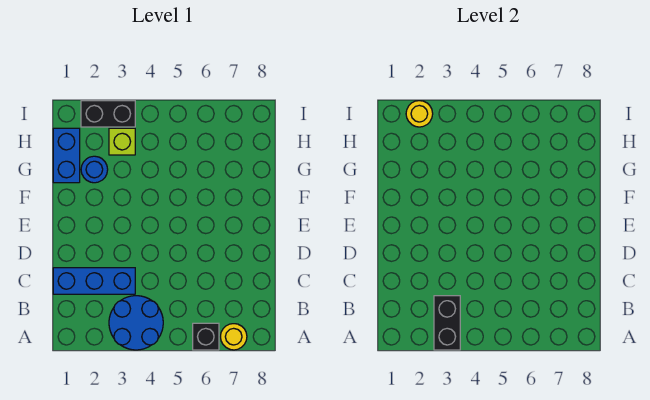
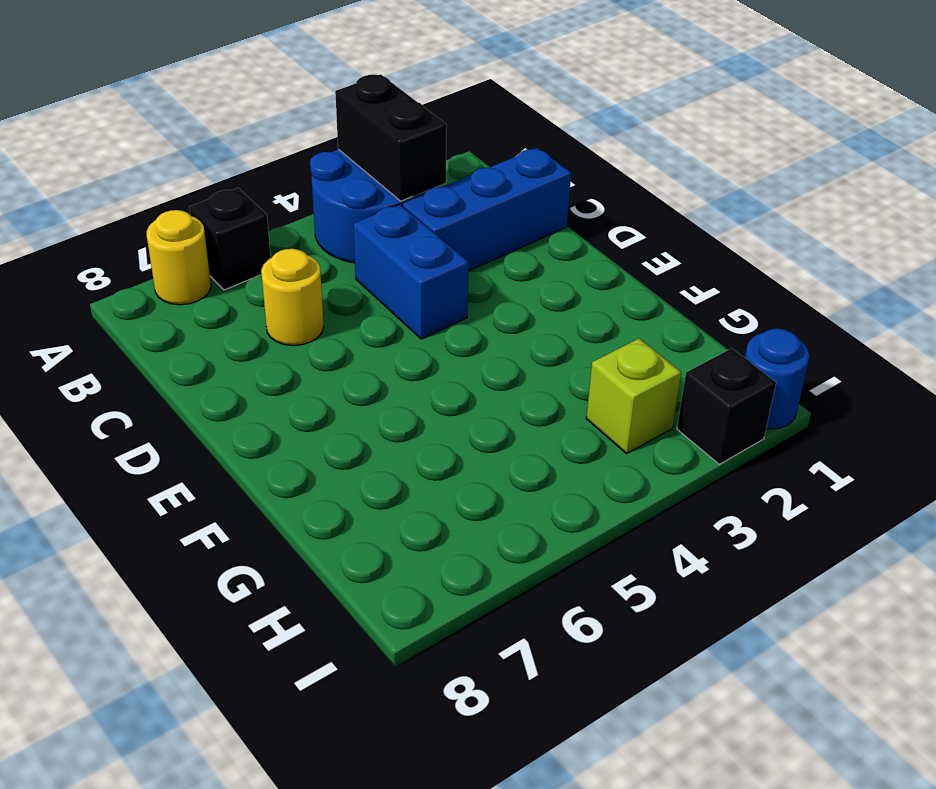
blue brick G1:H1 level 1 -> blue brick C4:D4 level 1
blue round brick G2 level 1 -> blue round brick I1 level 1
black brick I2:I3 level 1 -> black brick I2 level 1
yellow round brick I2 level 2 -> yellow round brick C6 level 1

